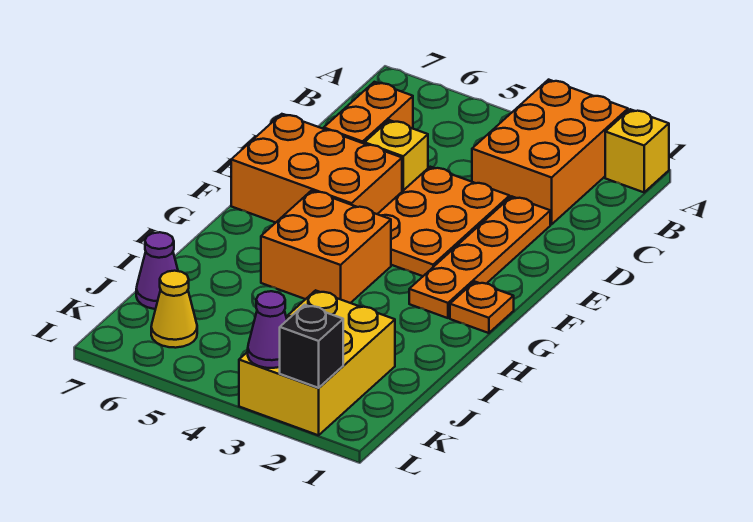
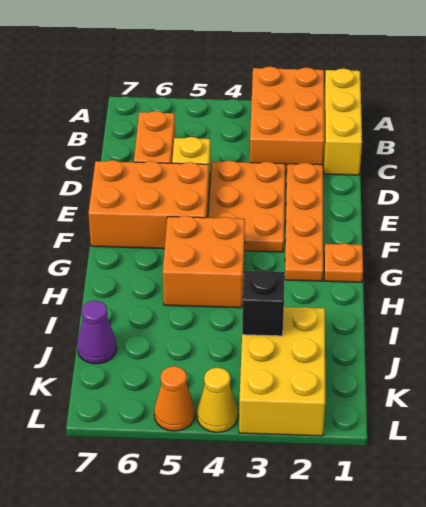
yellow brick A1 level 1 -> yellow brick A1:C1 level 1
yellow cone K6 level 1 -> yellow cone L4 level 1
black brick L2 level 2 -> black brick J3 level 2
purple cone L3 level 2 -> none
none -> orange cone L5 level 1

